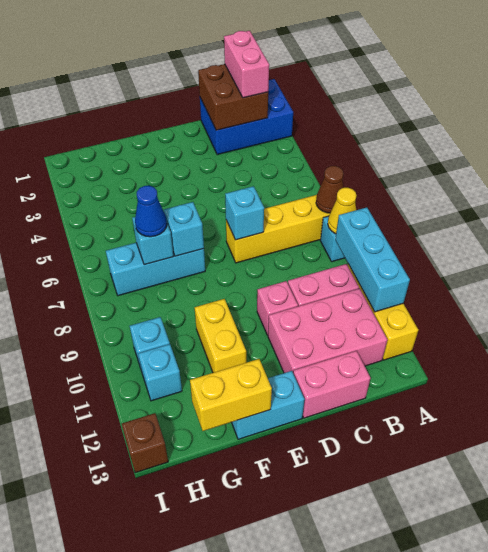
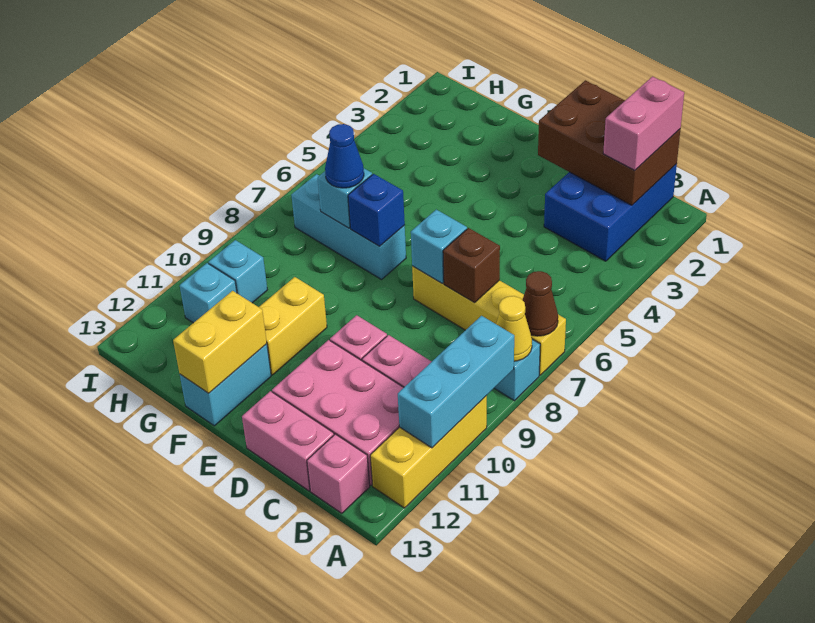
blue brick A1:C2 level 1 -> blue brick B1:C3 level 1
brown brick B1:C2 level 2 -> brown brick B1:D2 level 2
none -> pink brick B13 level 1
cyan brick E13:F13 level 1 -> cyan brick F12:F13 level 1
cyan brick F7 level 2 -> blue brick F7 level 2
yellow brick F13:G13 level 2 -> yellow brick F12:F13 level 2
brown brick I13 level 1 -> brown brick C7 level 2

